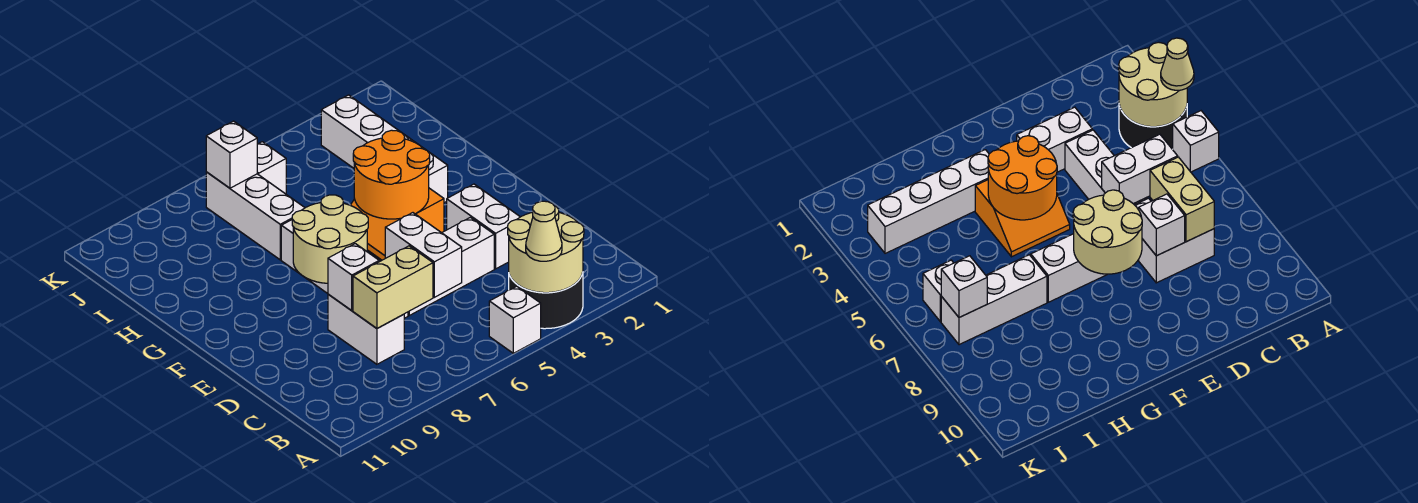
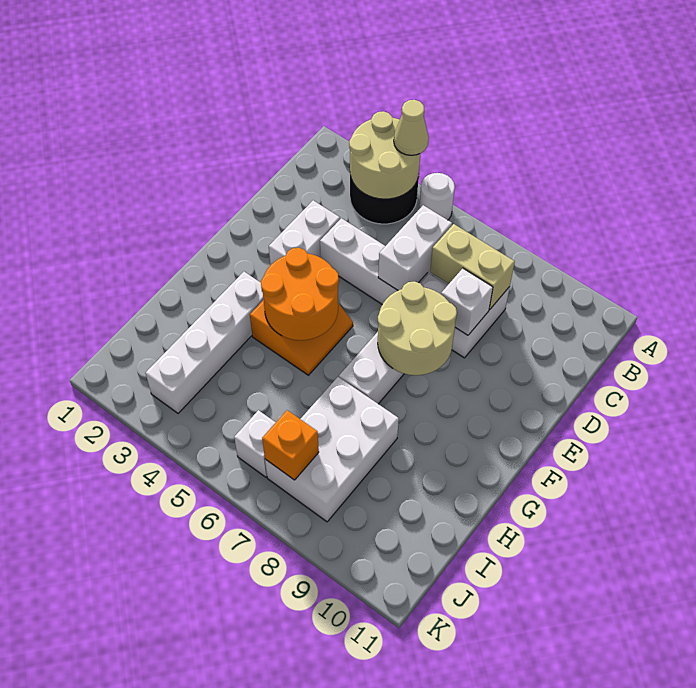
white brick A5 level 1 -> white round brick A5 level 1
white brick H7:J7 level 1 -> white brick H7:J8 level 1
white brick J7 level 2 -> orange brick J7 level 2

